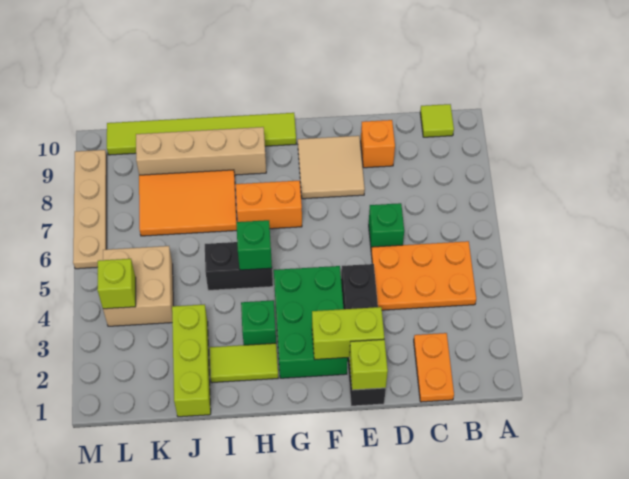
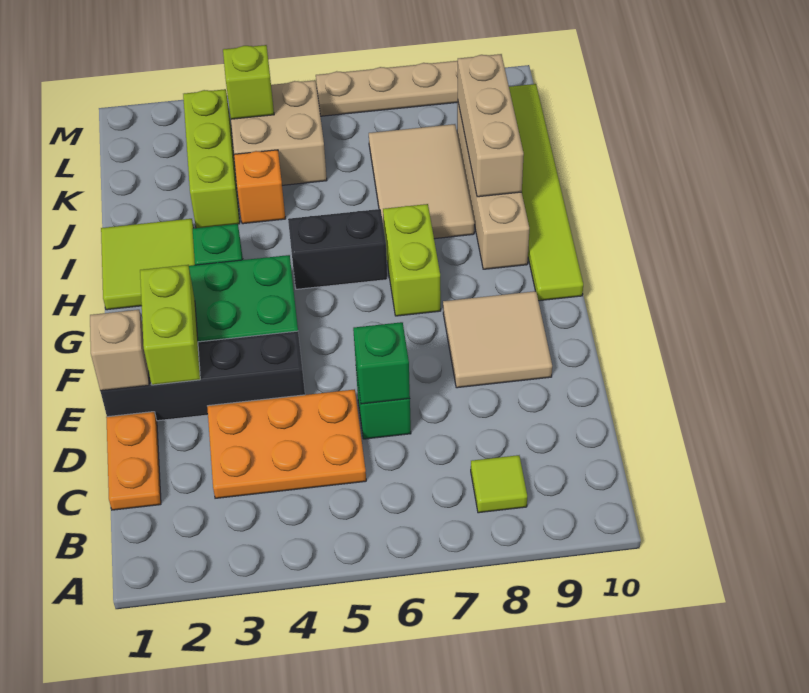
orange plate B4:D5 level 1 -> orange plate C3:D5 level 1
lime tile B10 level 1 -> lime tile B8 level 1
orange plate C1:C2 level 1 -> orange plate C1:D1 level 1
orange brick D9 level 1 -> orange brick J4 level 1
lime brick E1 level 2 -> tan brick E1 level 2
orange brick G7:H7 level 1 -> lime brick G7:H7 level 1
lime tile H2:I2 level 1 -> lime tile H1:I2 level 1
black brick H5:I5 level 1 -> black brick H5:H6 level 1
green brick H5 level 2 -> green brick D6 level 2
orange tile I7:K8 level 1 -> tan tile I7:K8 level 1
none -> tan brick I9:K9 level 2
lime brick J1:J3 level 1 -> lime brick J3:L3 level 1

